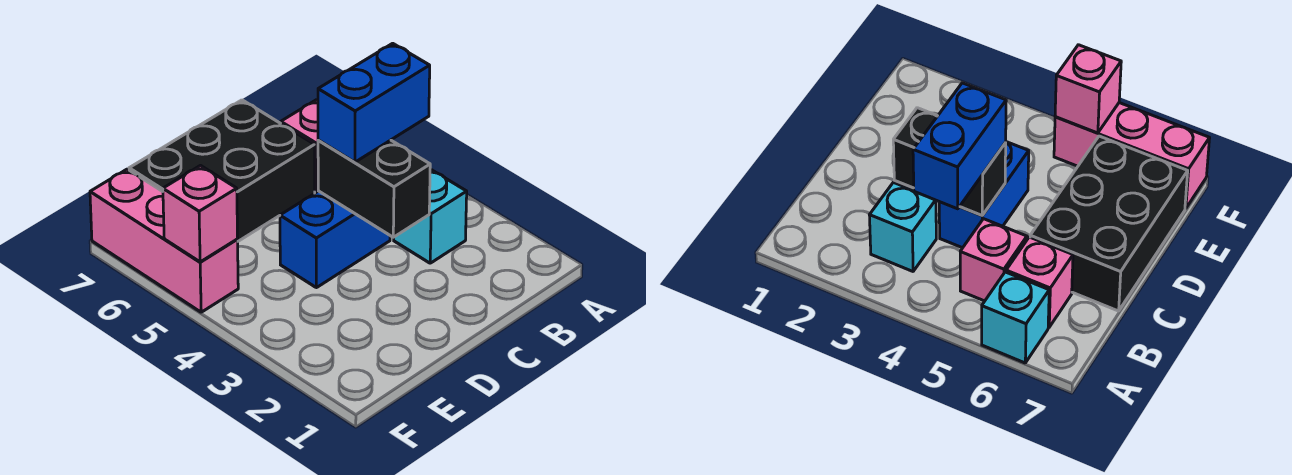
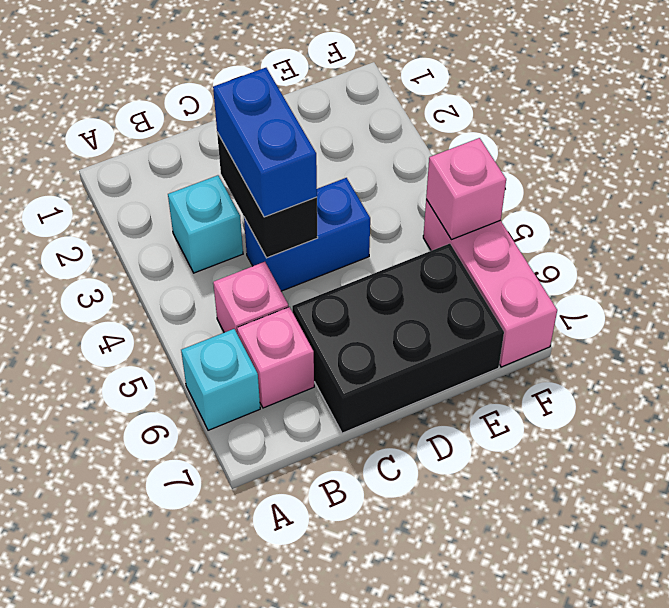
blue brick B4:C4 level 3 -> blue brick C3:C4 level 3

